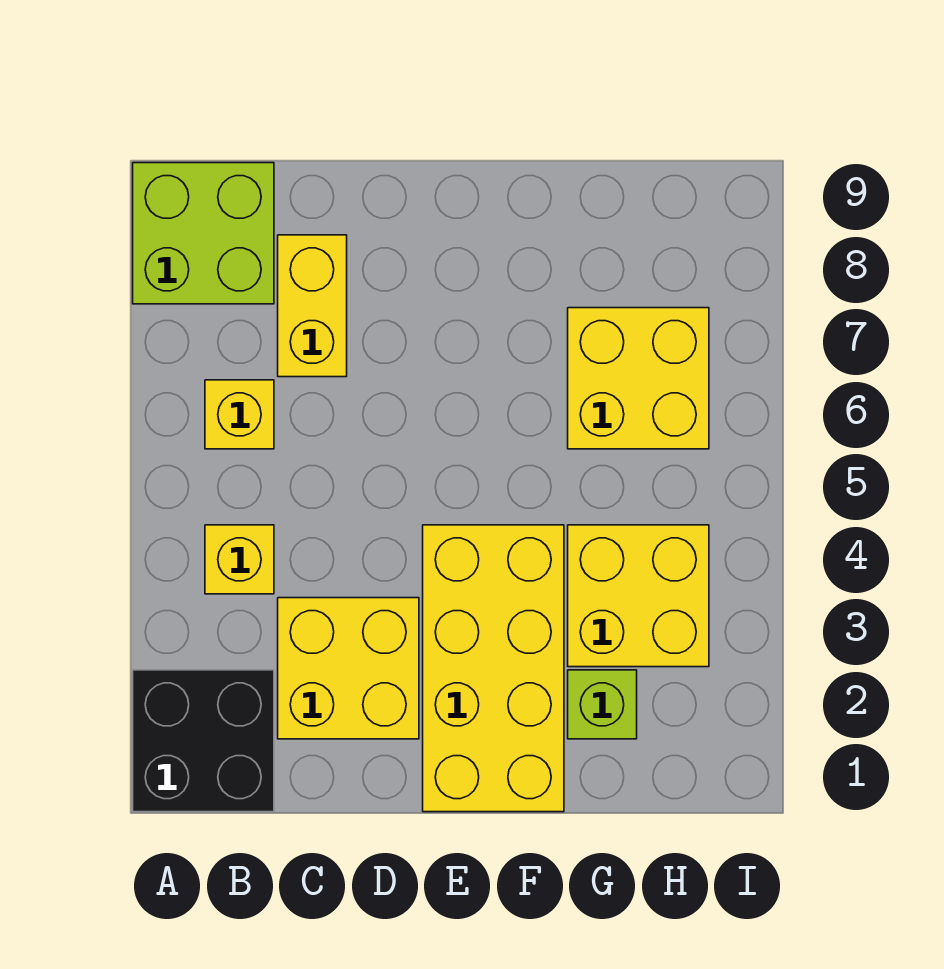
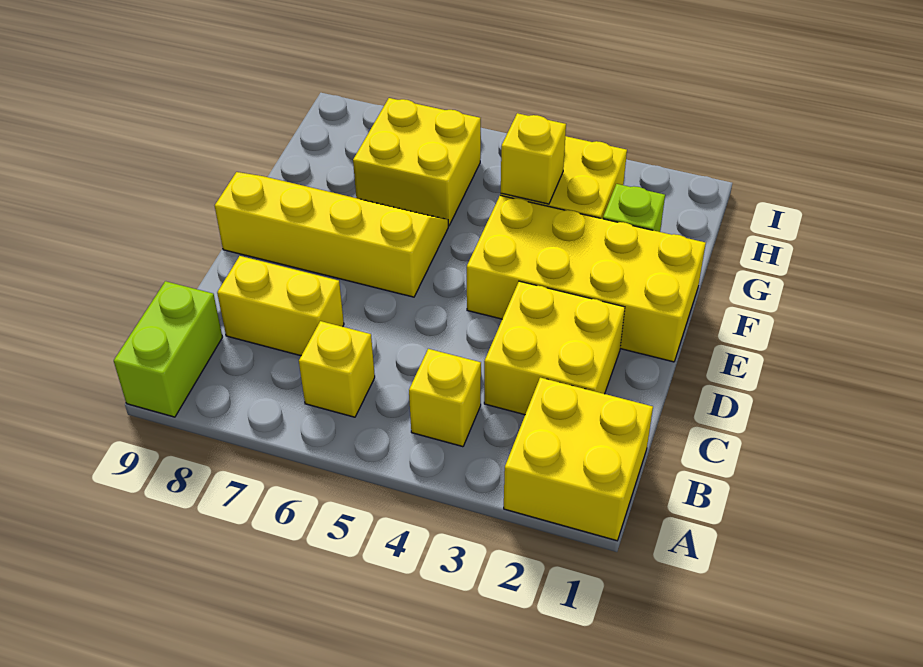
black brick A1:B2 level 1 -> yellow brick A1:B2 level 1
lime brick A8:B9 level 1 -> lime brick A9:B9 level 1
none -> yellow slope E6:F9 level 1 top E
none -> yellow brick G4 level 2

